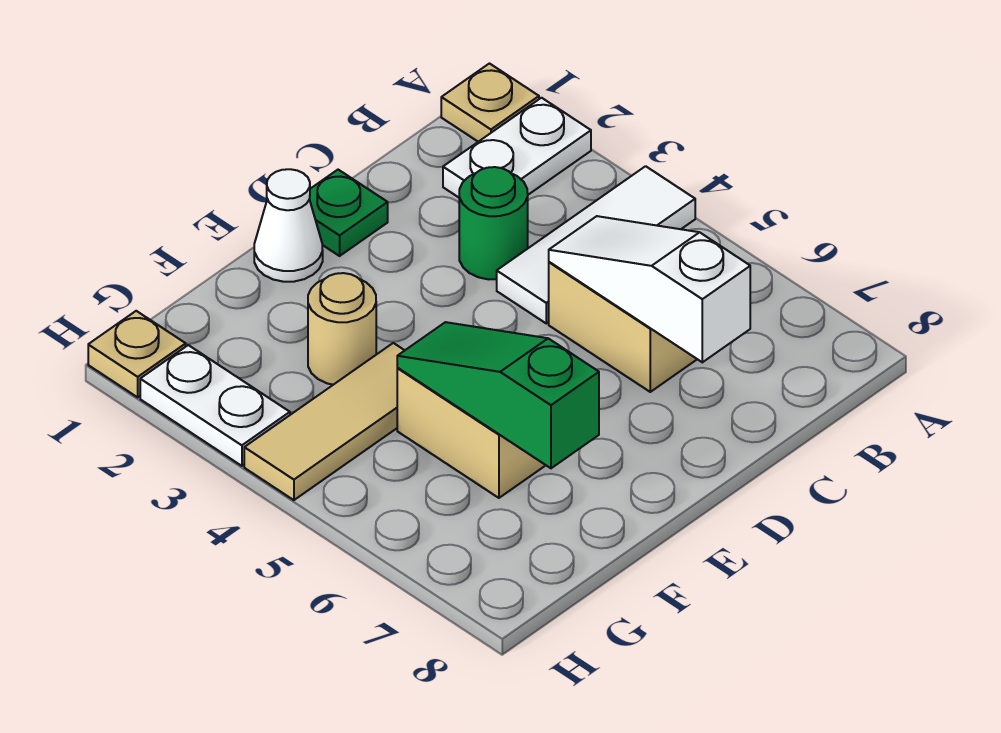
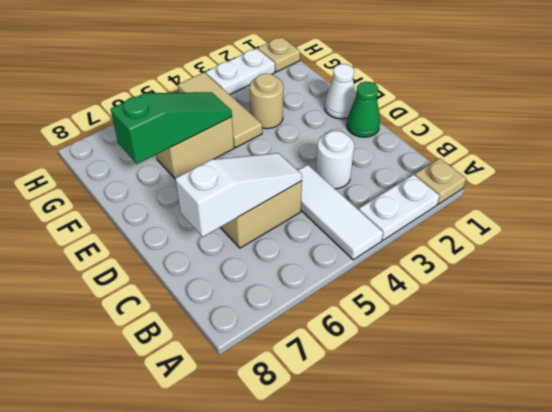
white plate A2:B2 level 1 -> white plate A2:A3 level 1
green round brick C3 level 1 -> white round brick C3 level 1
green plate D1 level 1 -> green cone D1 level 1

